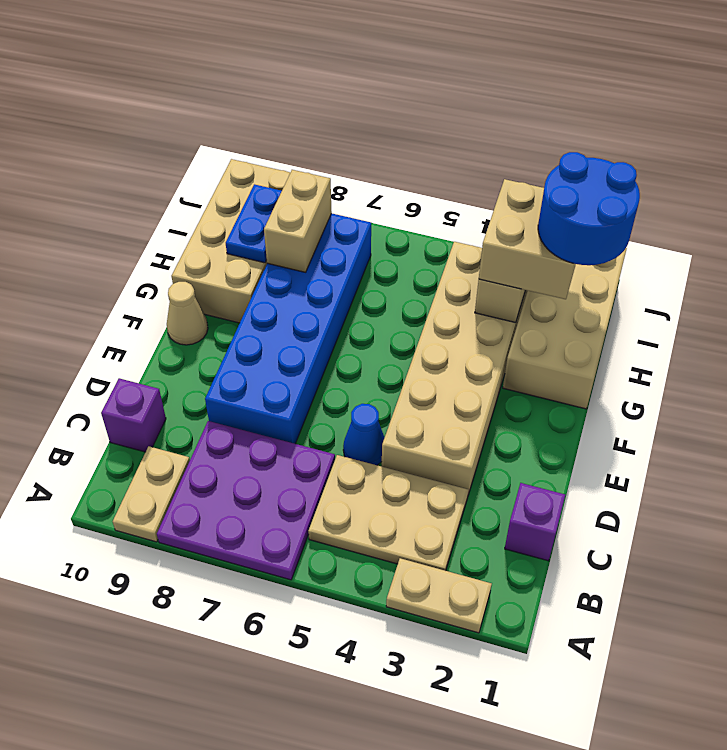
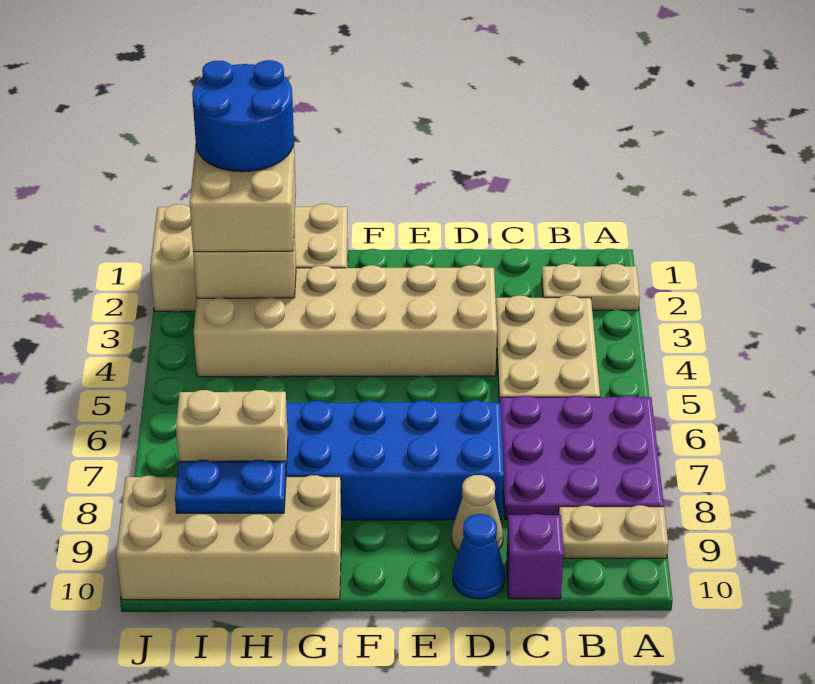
tan plate A2:A3 level 1 -> tan plate A2:B2 level 1
purple brick C1 level 1 -> none
blue cone D5 level 1 -> blue cone D10 level 1
tan cone F10 level 1 -> tan cone D9 level 1

